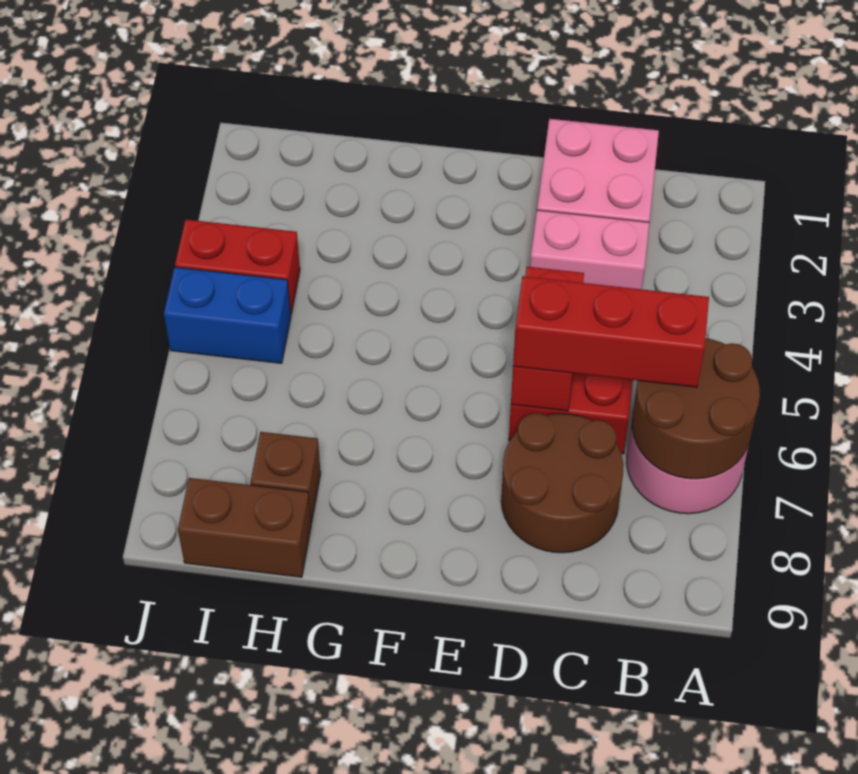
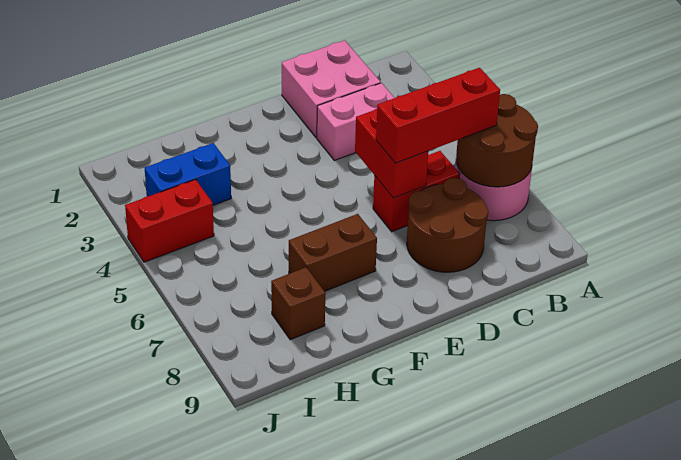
brown brick H9:I9 level 1 -> brown brick F7:G7 level 1
blue brick I5:J5 level 1 -> blue brick H3:I3 level 1

